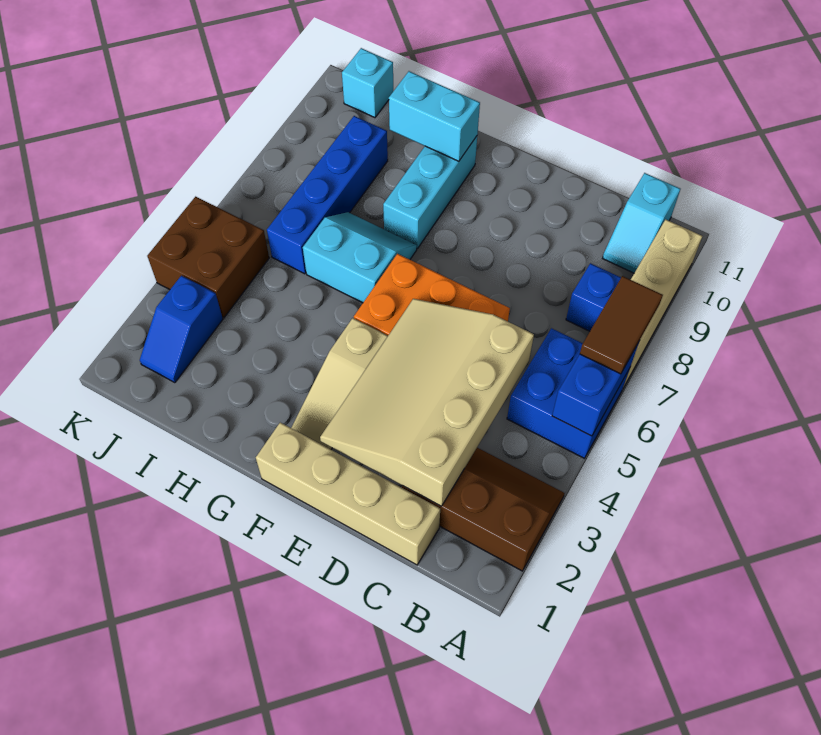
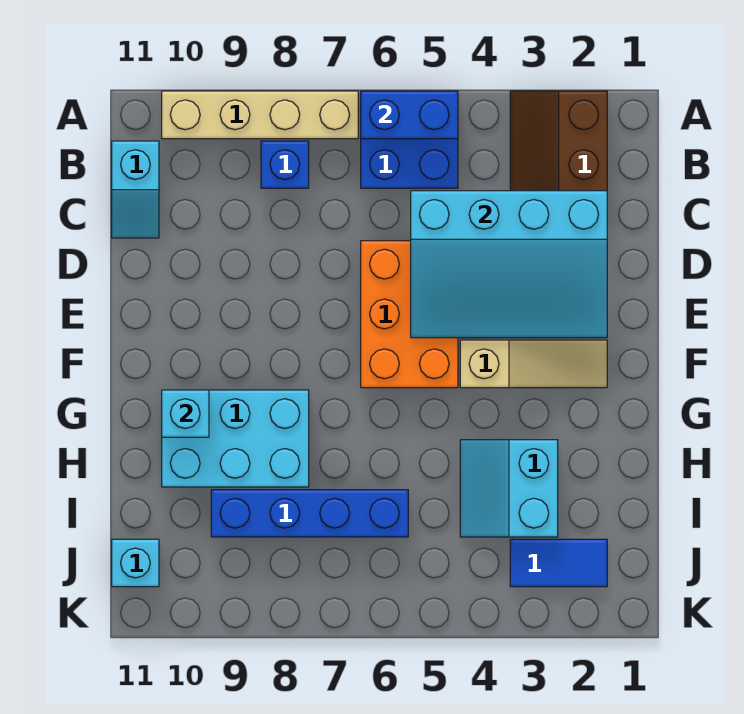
brown tile A6:A7 level 3 -> none
cyan slope B10:B11 level 1 top 11 -> cyan slope B11:C11 level 1 top B
tan brick C1:F1 level 1 -> none
tan slope C2:E5 level 2 top C -> cyan slope C2:E5 level 2 top C
cyan slope G6:H7 level 1 top 6 -> cyan slope H3:I4 level 1 top 3
cyan brick G8:G10 level 1 -> cyan brick G8:H10 level 1
cyan brick G10:H10 level 2 -> cyan brick G10 level 2
blue slope J2:J3 level 1 top 3 -> blue tile J2:J3 level 1
brown brick J4:K5 level 1 -> none

